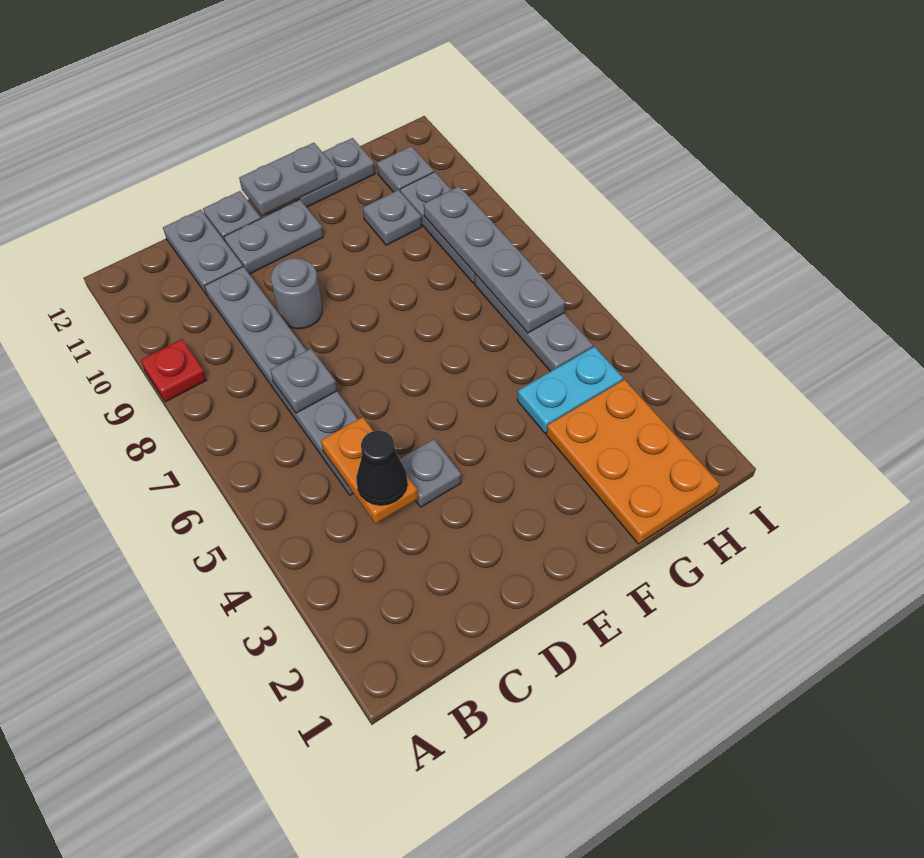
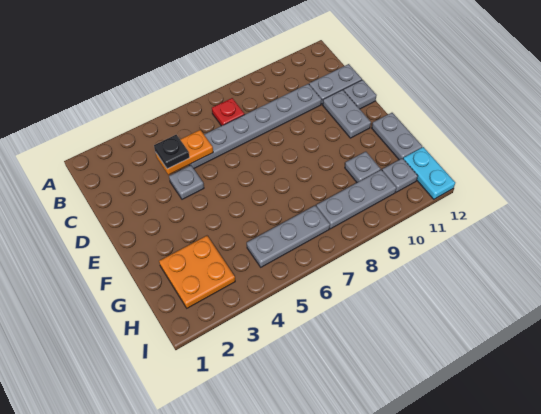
red plate A9 level 1 -> red plate B7 level 1
black cone C4 level 3 -> black plate C4 level 3
grey plate C7 level 2 -> none
grey round brick D9 level 1 -> none
grey plate E12:F12 level 2 -> none
orange plate G1:H3 level 1 -> orange plate G2:H3 level 1
cyan plate G4:H4 level 1 -> cyan plate H12:I12 level 1
grey plate H6:H9 level 2 -> none

